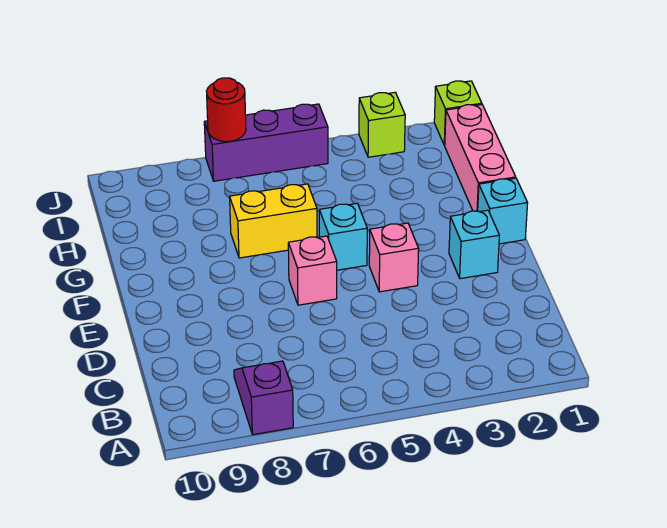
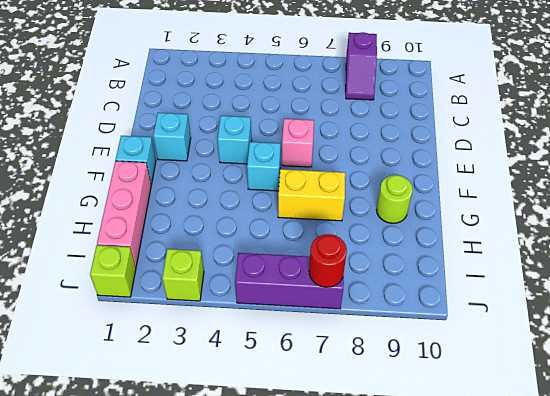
pink brick E4 level 1 -> cyan brick E4 level 1
none -> lime round brick G9 level 1

